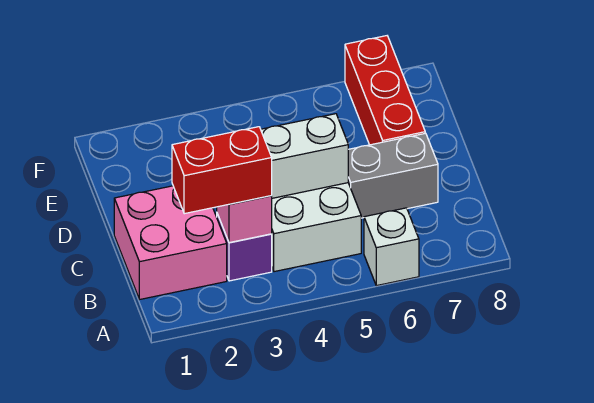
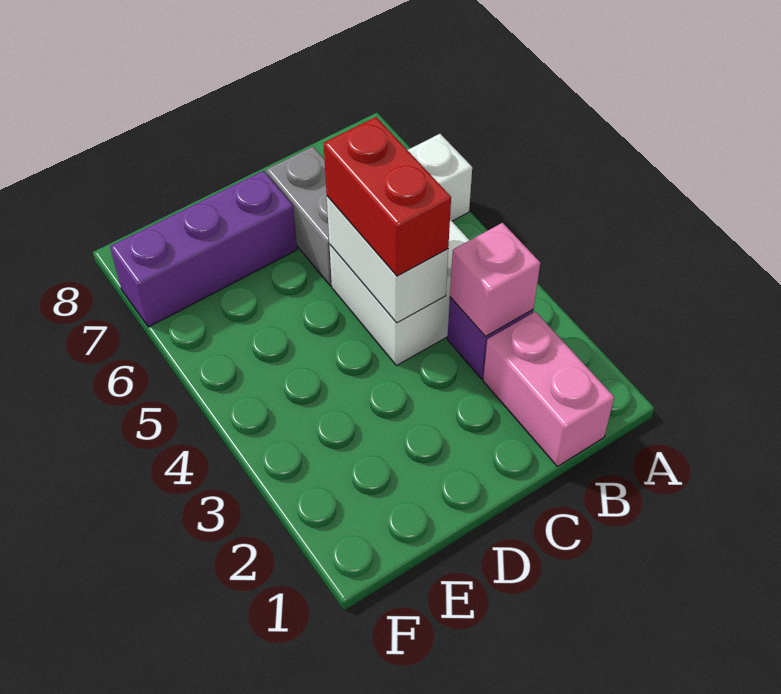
pink brick B1:C2 level 1 -> pink brick B1:B2 level 1
red brick B2:B3 level 3 -> red brick C4:C5 level 3
red brick D7:F7 level 1 -> purple brick D7:F7 level 1

